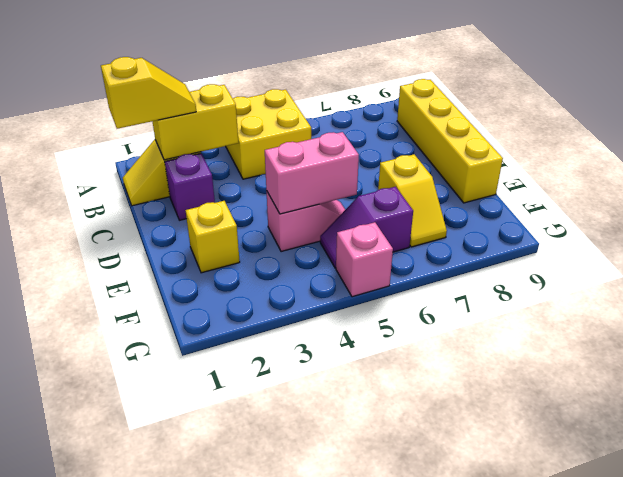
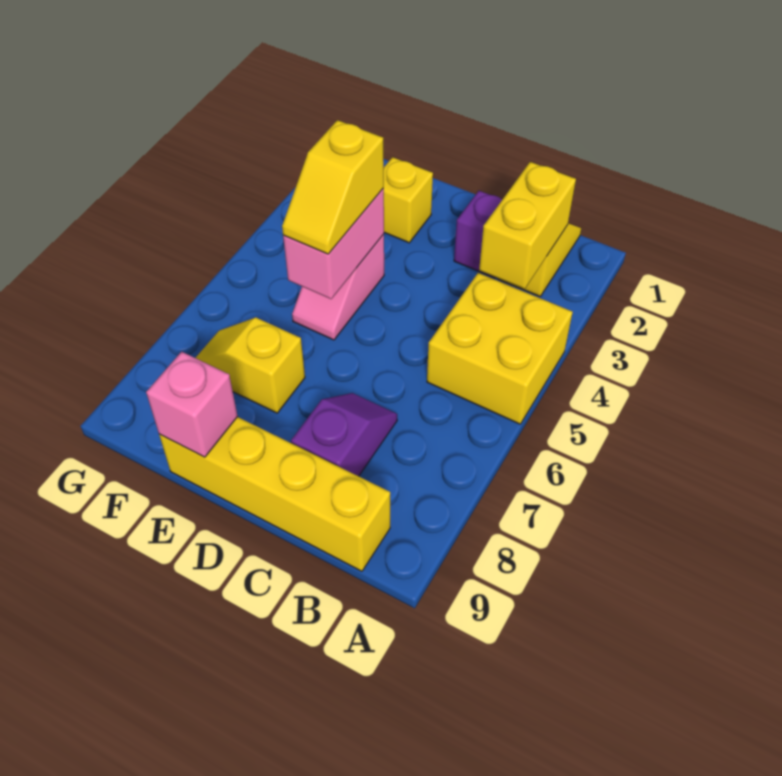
yellow slope B1:B2 level 3 top 1 -> yellow slope E4:E5 level 3 top 4
purple slope F5:F6 level 1 top 6 -> purple slope C7:C8 level 1 top 8
pink brick G5 level 1 -> pink brick E9 level 2

